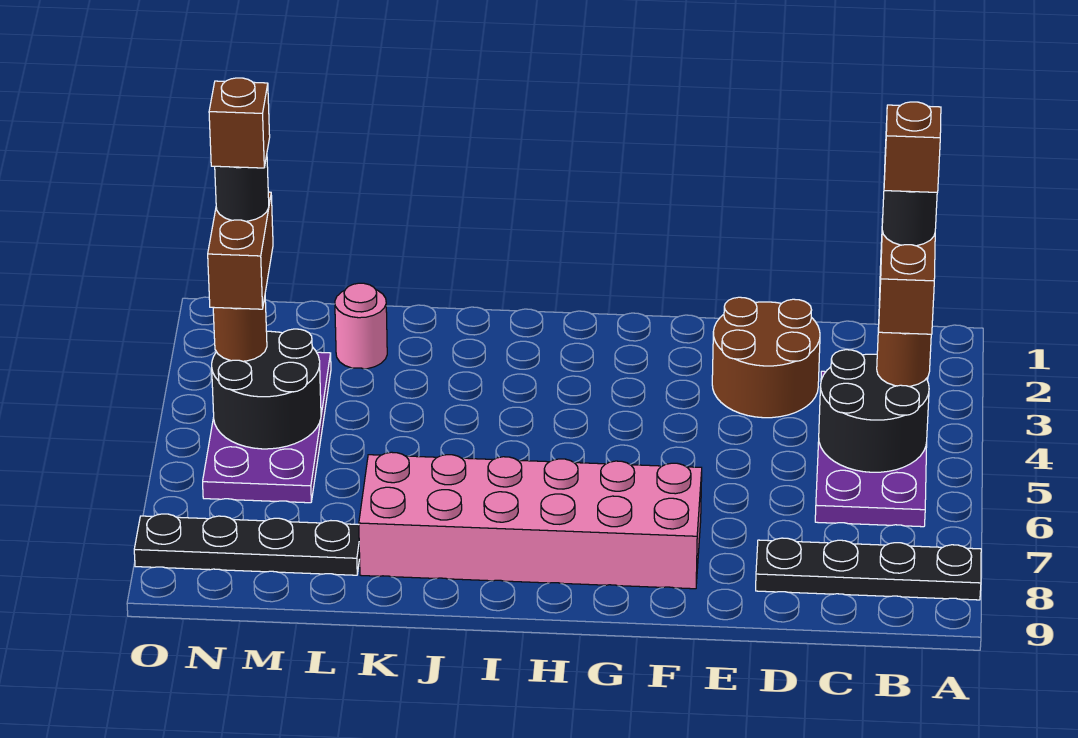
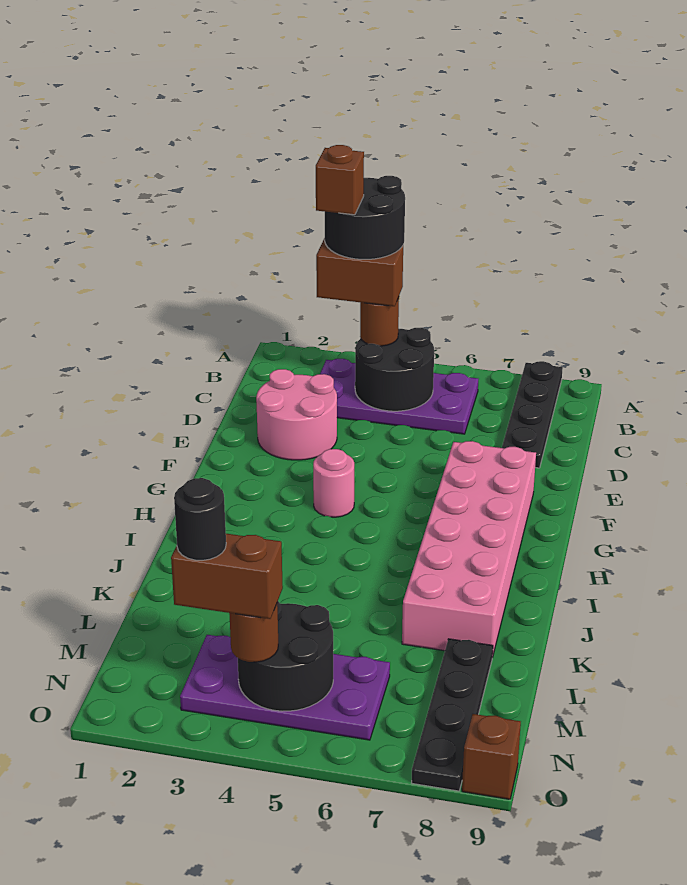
black round brick B3 level 5 -> black round brick A3:B4 level 5
brown round brick D2:E3 level 1 -> pink round brick D2:E3 level 1
pink round brick L2 level 1 -> pink round brick G4 level 1
brown brick N3 level 6 -> brown brick O9 level 1

